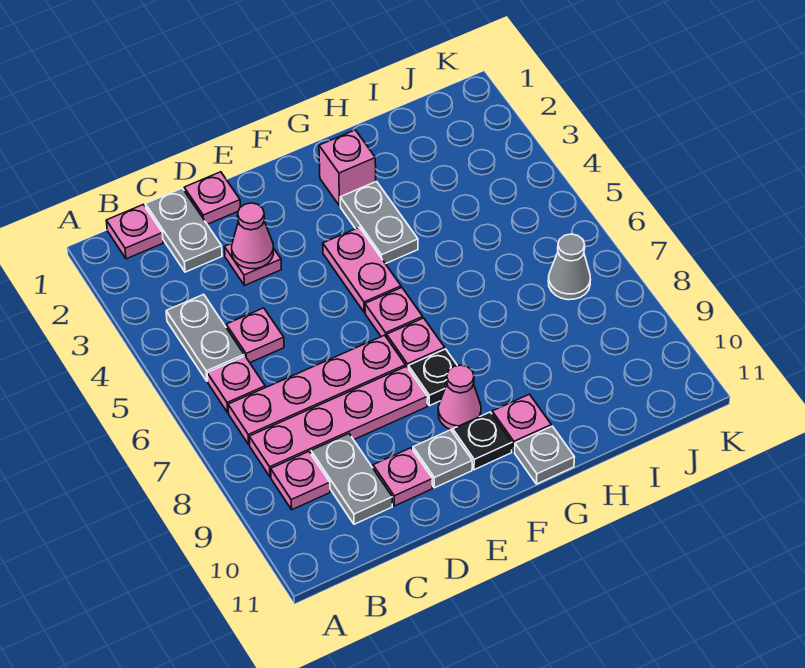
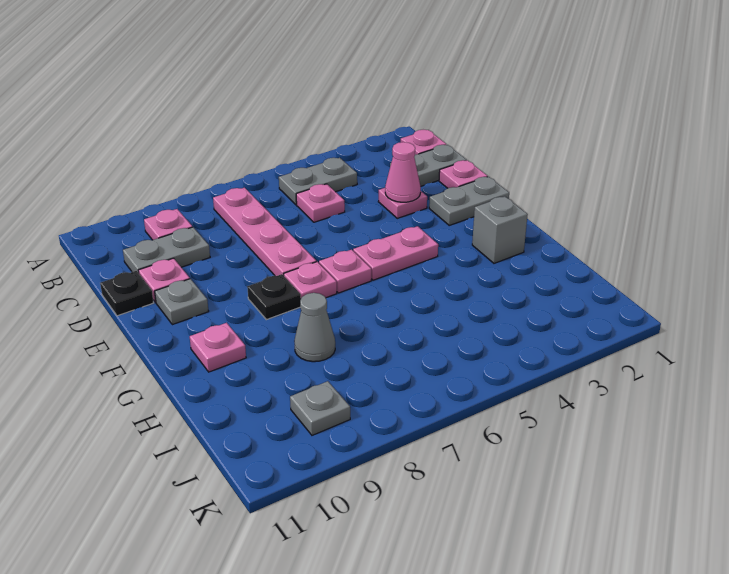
pink plate B6 level 1 -> none
pink plate B8:E8 level 1 -> none
pink cone F9 level 1 -> none
black plate F10 level 1 -> black plate D11 level 1
pink brick G2 level 1 -> grey brick G2 level 1
grey plate G3:G4 level 1 -> grey plate E1:E2 level 1
grey plate G11 level 1 -> grey plate J9 level 1
grey cone J7 level 1 -> grey cone H8 level 1

